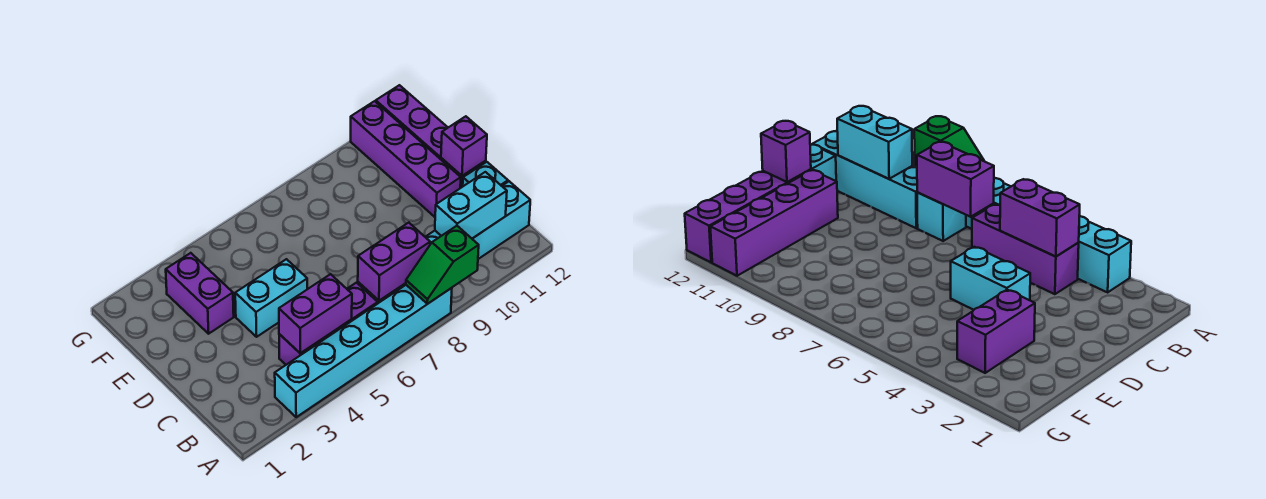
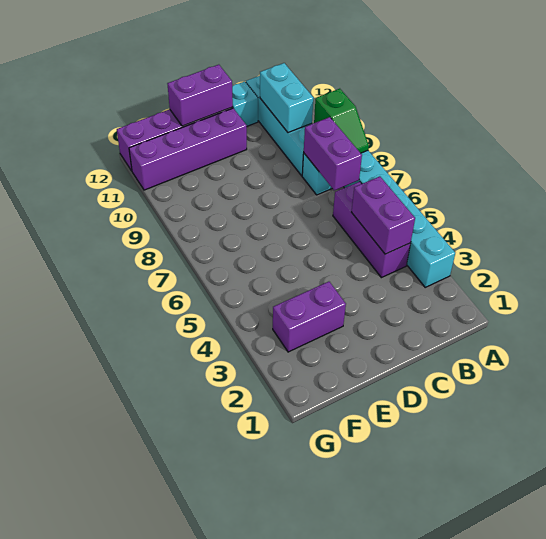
cyan brick D4:D5 level 1 -> none
purple brick D12 level 2 -> purple brick D12:E12 level 2

